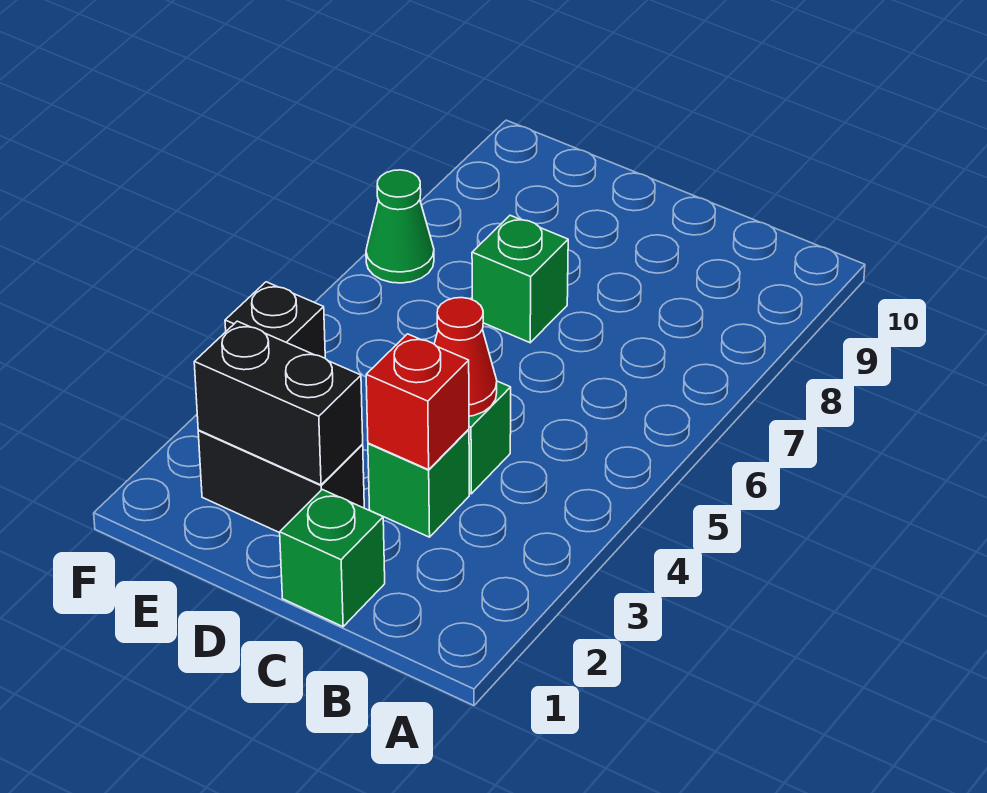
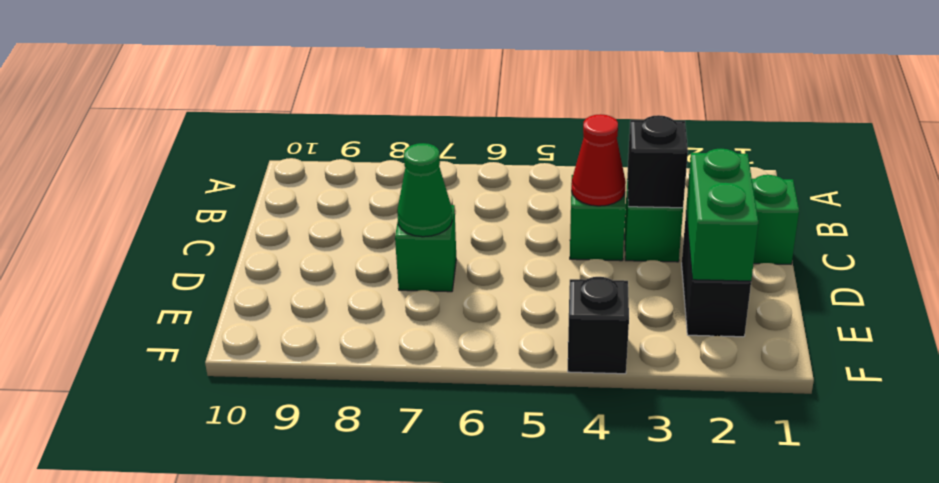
red brick C3 level 2 -> black brick C3 level 2
black brick D2:E2 level 2 -> green brick D2:E2 level 2
green cone F7 level 1 -> green cone D7 level 2

